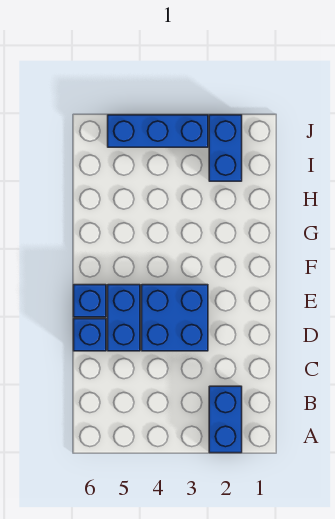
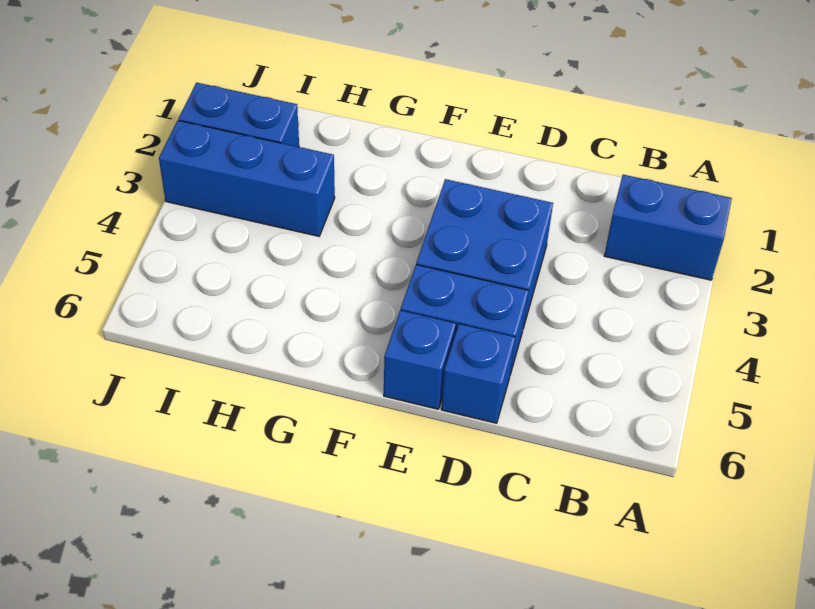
blue brick J3:J5 level 1 -> blue brick H3:J3 level 1

